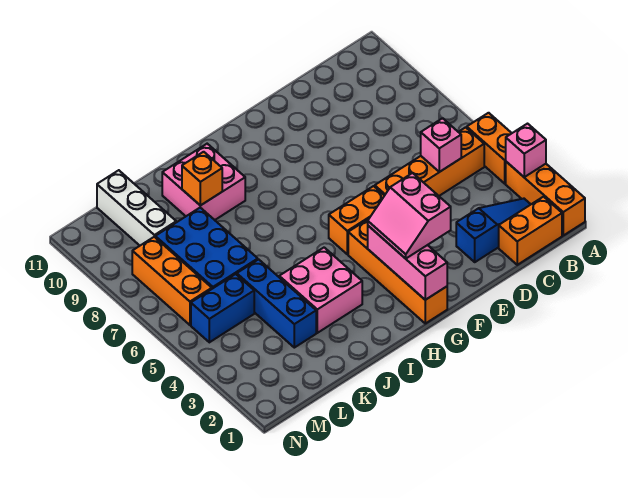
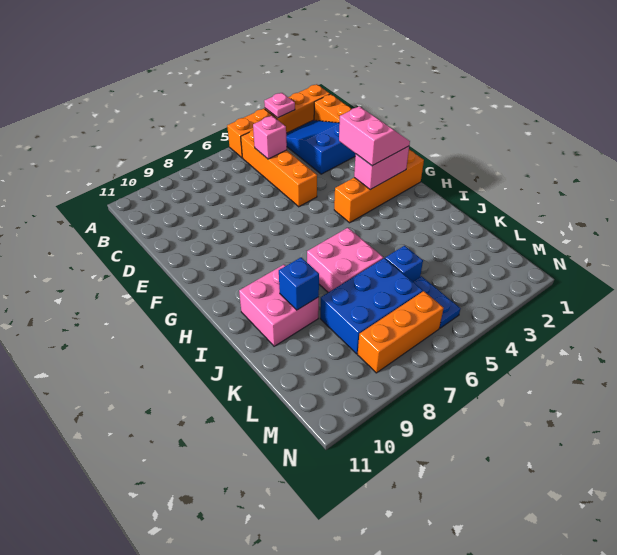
pink brick A3 level 2 -> pink plate A3 level 2
blue slope B2:D2 level 1 top D -> blue slope B2:D3 level 1 top D
pink slope F2:G3 level 3 top F -> pink slope F2:G3 level 3 top 3
orange brick F5:G5 level 1 -> none
pink brick G1:G3 level 2 -> pink brick G2:G3 level 2
pink brick I3:J4 level 1 -> pink brick I6:J7 level 1
orange brick J9 level 2 -> blue brick J9 level 2
blue brick K3:K5 level 1 -> blue brick K5 level 1
blue brick L5:M5 level 1 -> blue plate L5:M5 level 1
white brick L9:L11 level 1 -> none

